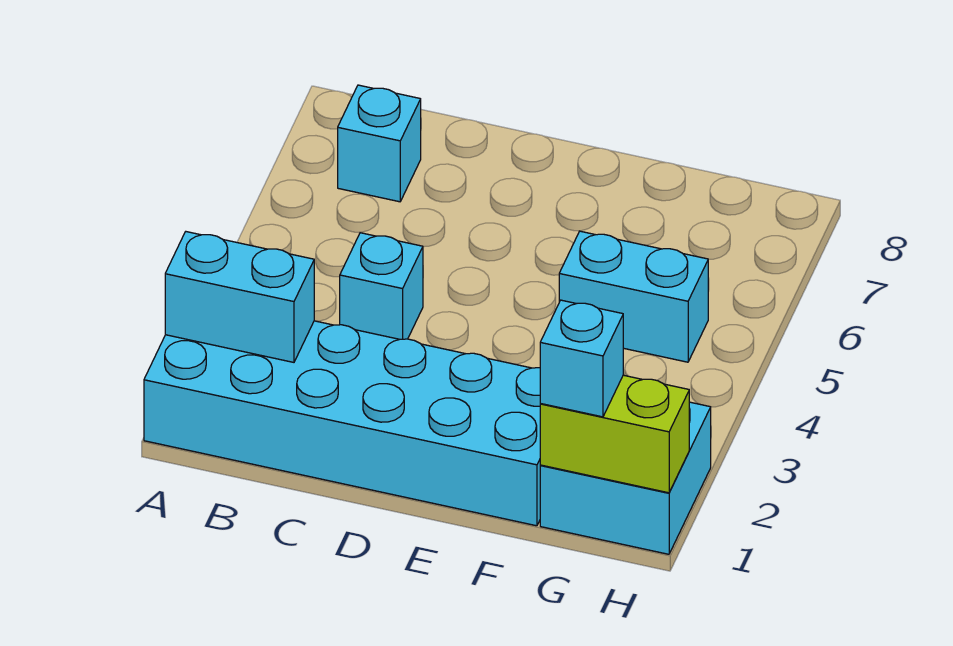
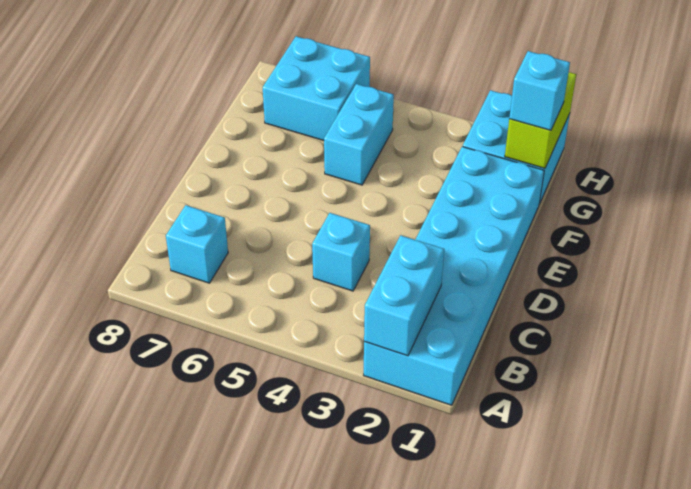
none -> cyan brick G6:H7 level 1

